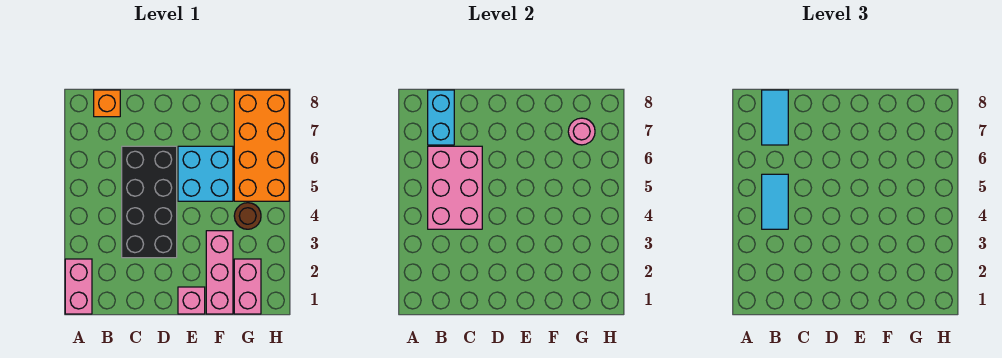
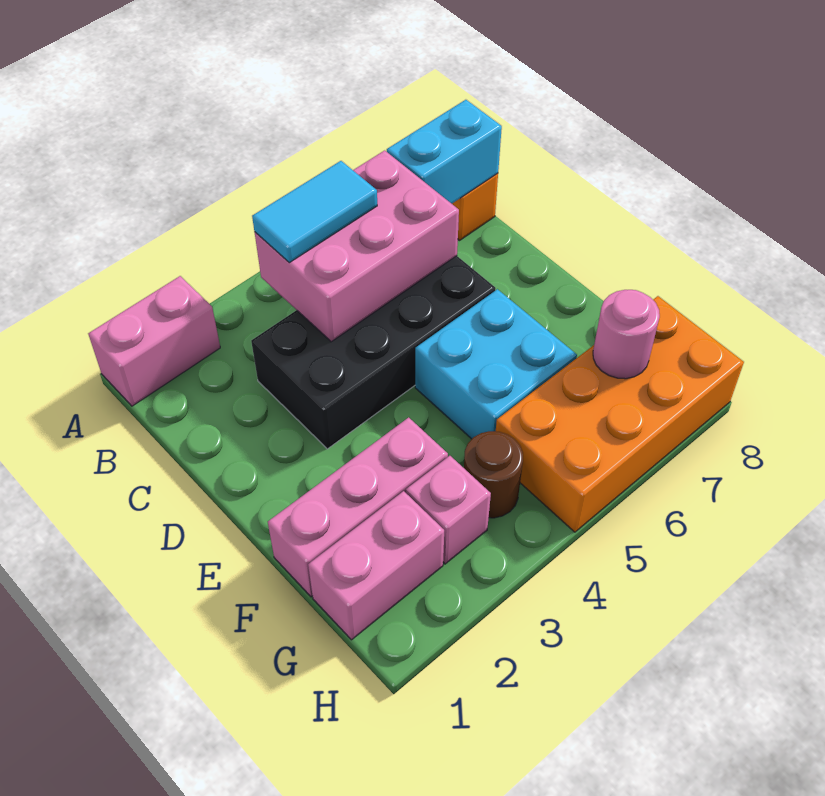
cyan tile B7:B8 level 3 -> none
pink brick E1 level 1 -> pink brick G3 level 1

